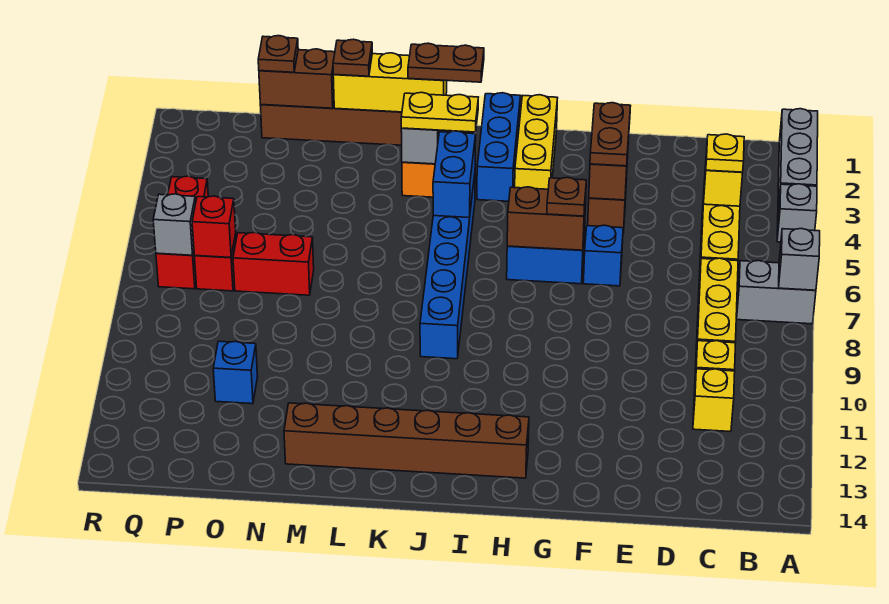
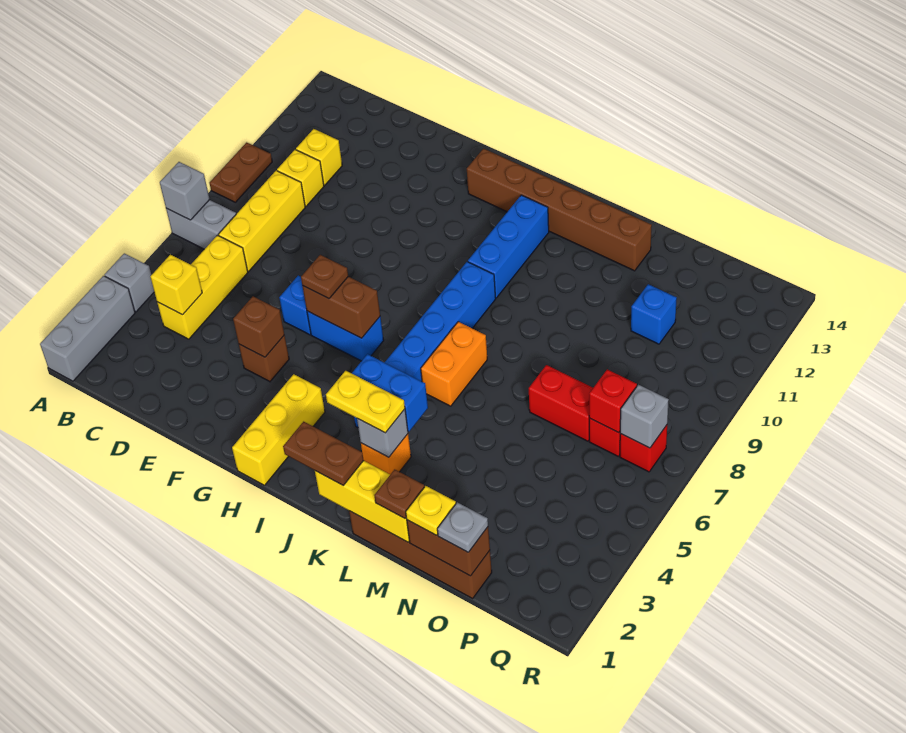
yellow plate C4 level 3 -> yellow plate N1 level 3
brown plate F3:F4 level 3 -> brown plate A9:A10 level 1
blue brick I1:I3 level 1 -> blue brick J10:J12 level 1
blue brick J4:J5 level 2 -> blue brick J4:K4 level 2
none -> orange brick K6:K7 level 1
brown plate O1 level 3 -> grey plate O1 level 3
red brick Q5:Q7 level 1 -> red brick Q7 level 1

